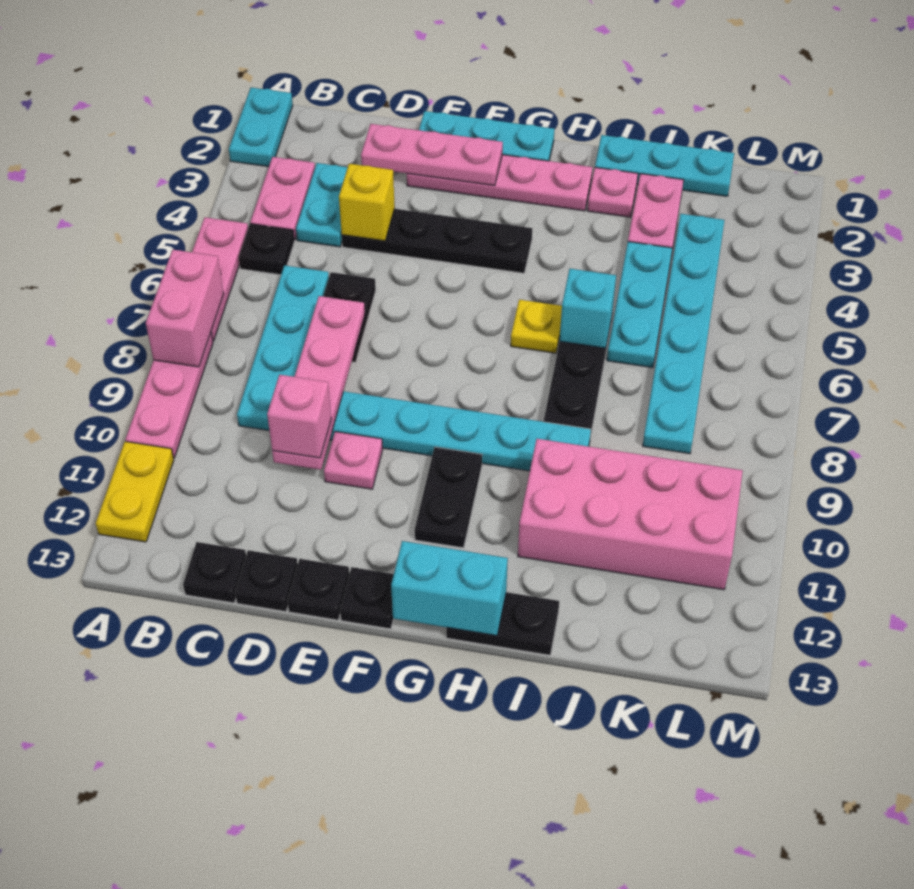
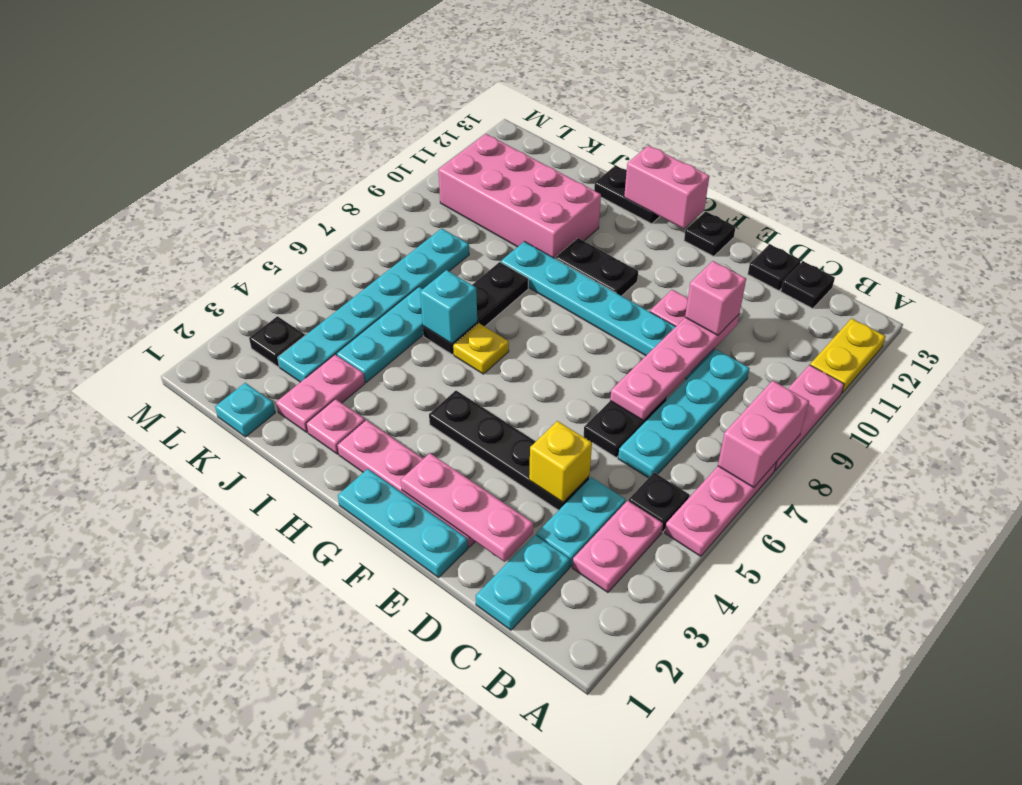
cyan plate A1:A2 level 1 -> cyan plate C1:C2 level 1
black plate E13 level 1 -> black plate L3 level 1
black plate G10:G11 level 1 -> black plate G10:H10 level 1
cyan brick G13:H13 level 2 -> pink brick G13:H13 level 2
cyan plate I1:K1 level 1 -> cyan plate K1 level 1

